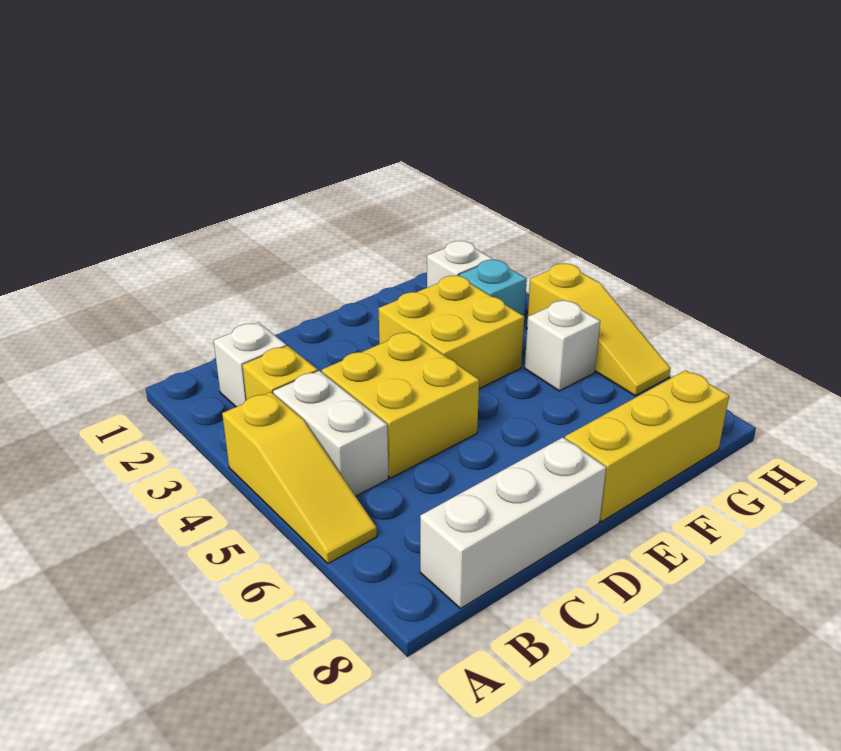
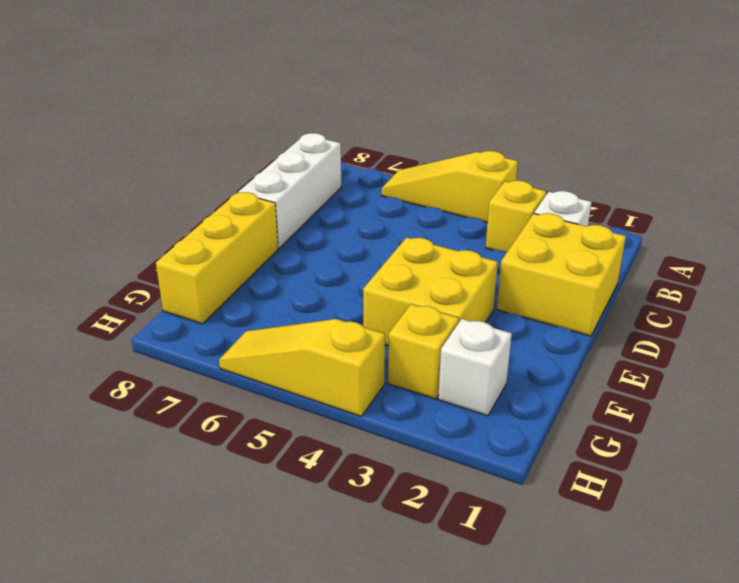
white brick B4:B5 level 1 -> none
yellow brick C4:D5 level 1 -> yellow brick C1:D2 level 1
cyan brick G3 level 1 -> yellow brick G3 level 1
white brick G5 level 1 -> none

